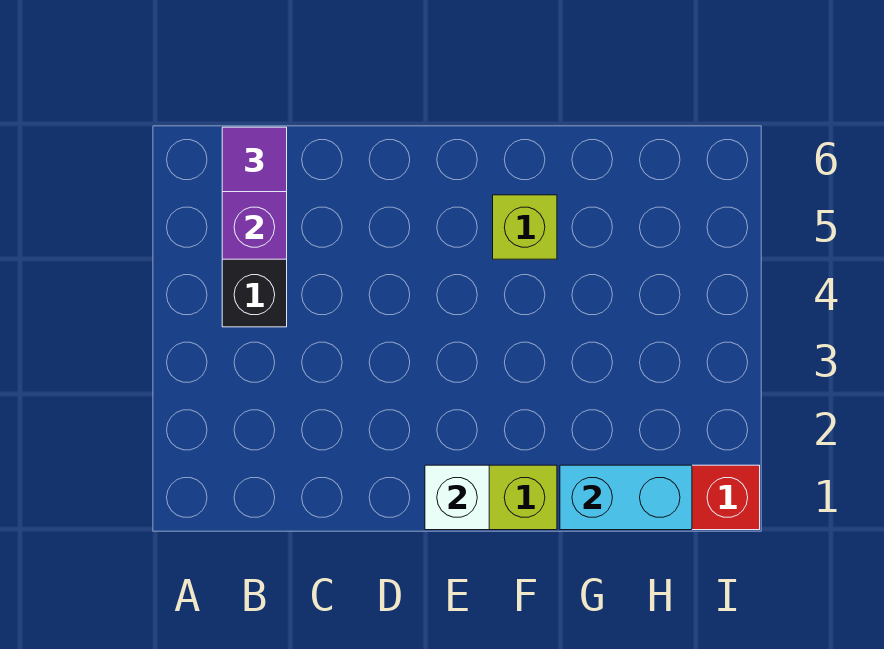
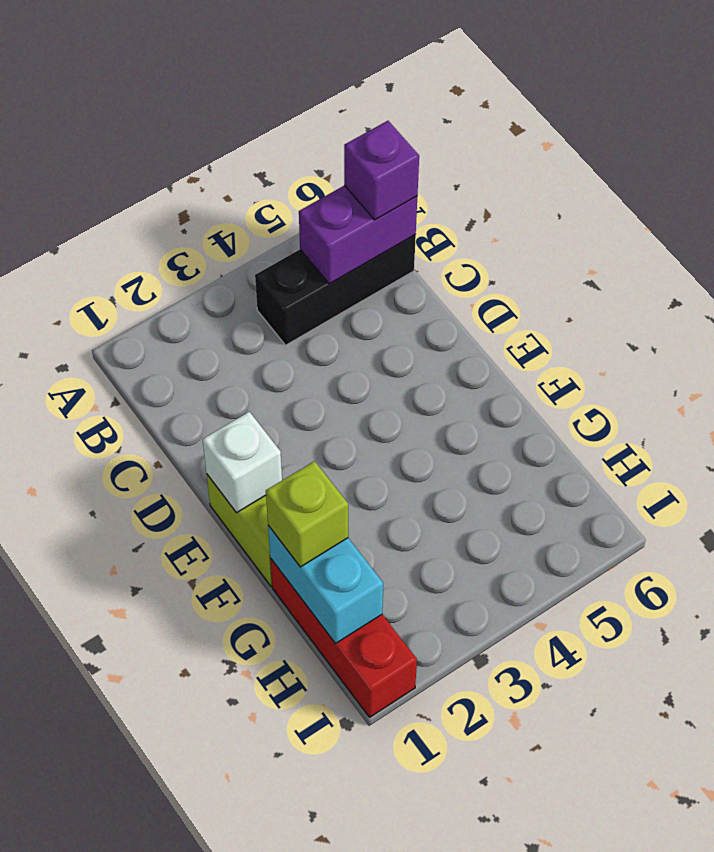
purple tile B6 level 3 -> purple brick B6 level 3
lime brick F5 level 1 -> lime brick G1 level 3

